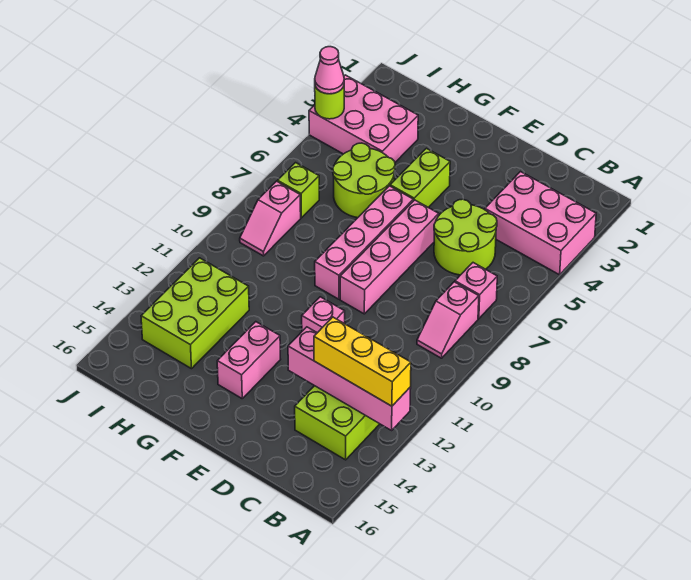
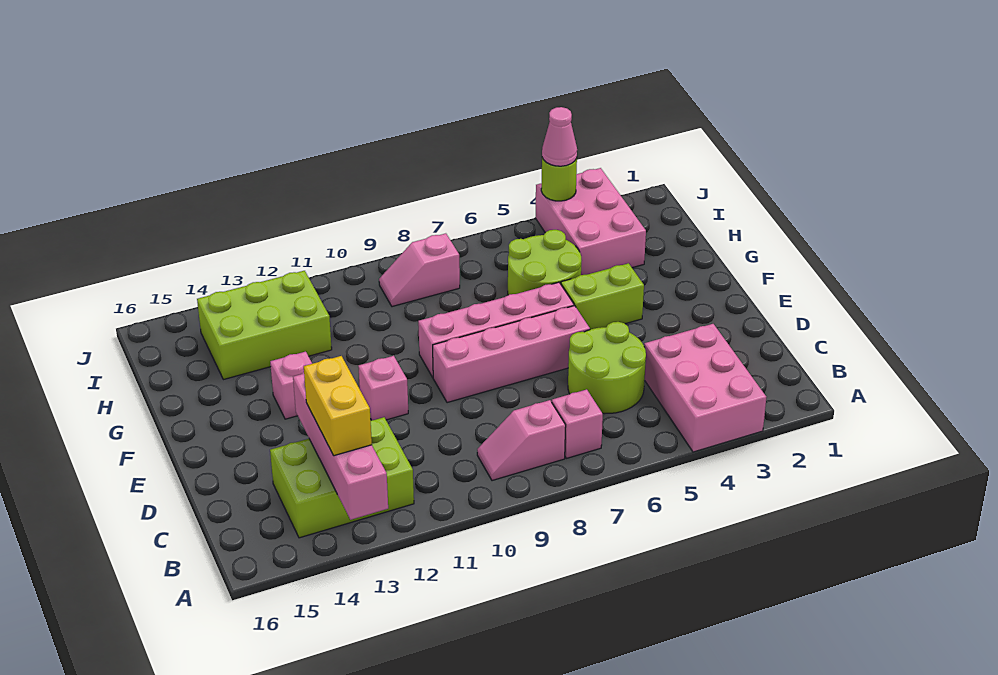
yellow brick A13:C13 level 3 -> yellow brick B13:C13 level 3
pink brick F13:F14 level 1 -> pink brick F13 level 1
lime brick I7 level 1 -> none

